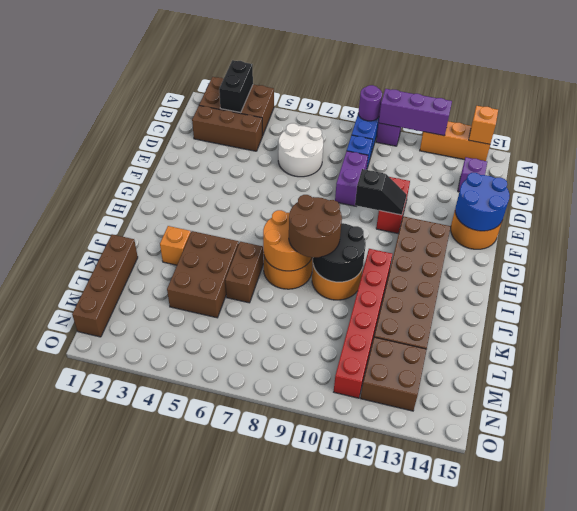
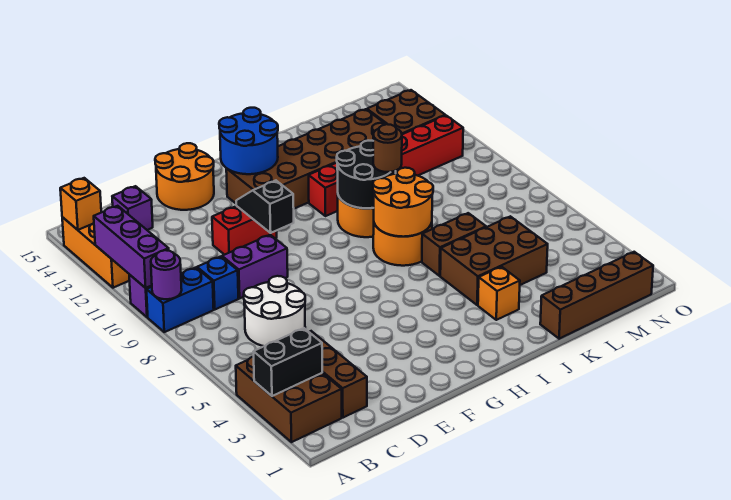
blue round brick E14:F15 level 2 -> blue round brick G13:H14 level 2
brown round brick I8:J9 level 3 -> brown round brick J9 level 3

